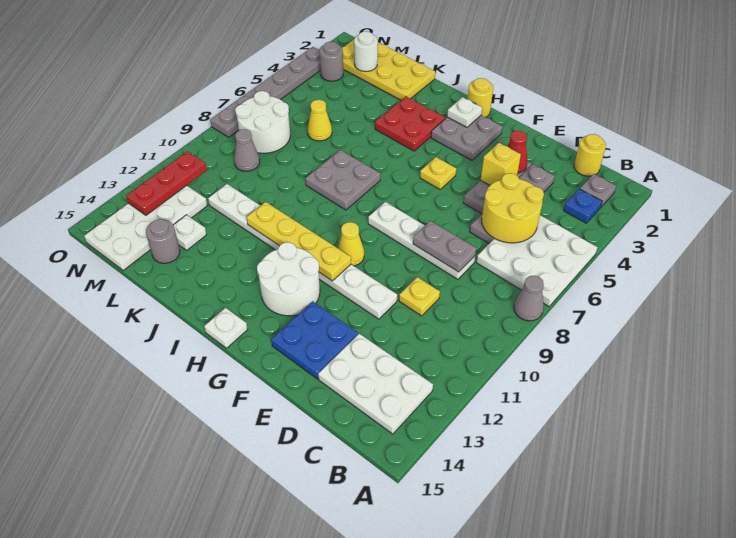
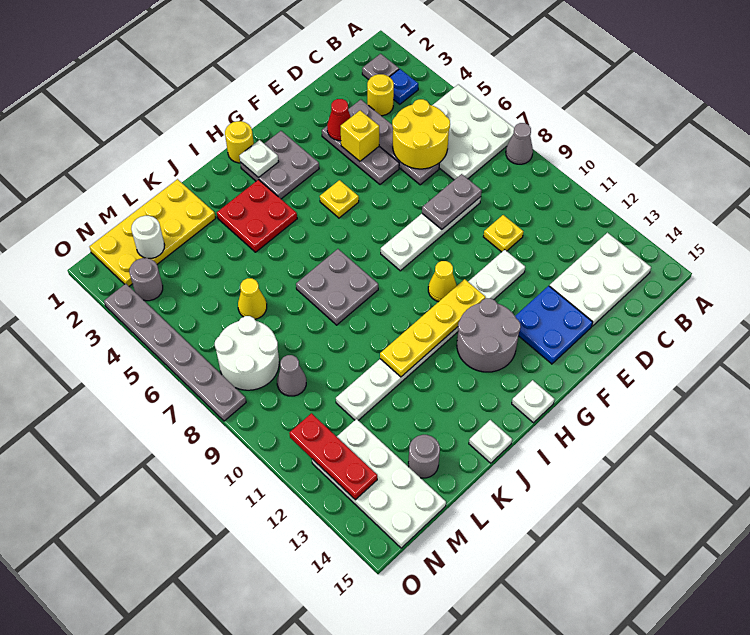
yellow round brick C1 level 1 -> yellow round brick C3 level 1
white round brick G12:H13 level 1 -> grey round brick G12:H13 level 1
white plate L13 level 1 -> white plate J15 level 1

